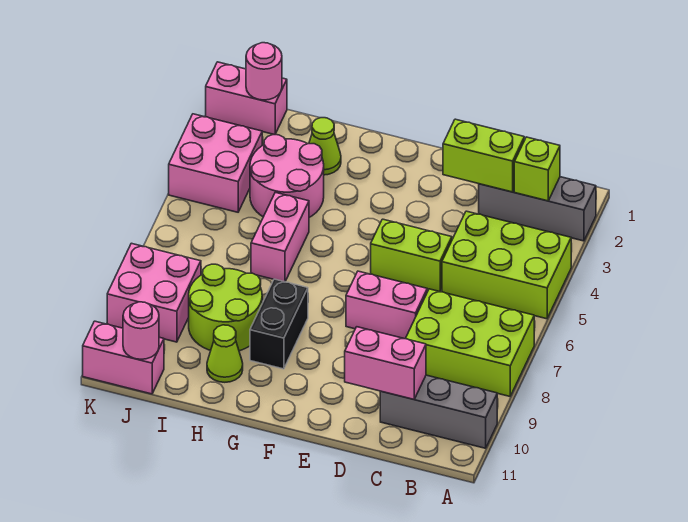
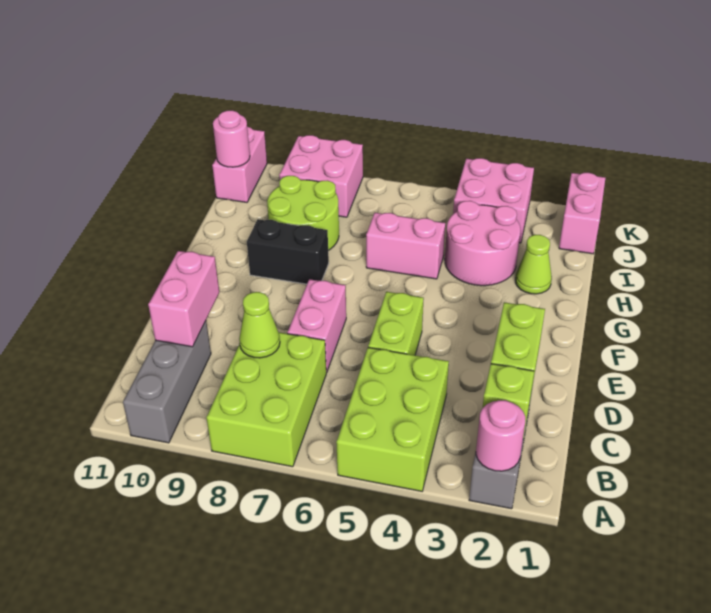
lime cone H10 level 1 -> lime cone C8 level 2
pink round brick J1 level 2 -> pink round brick A2 level 2

